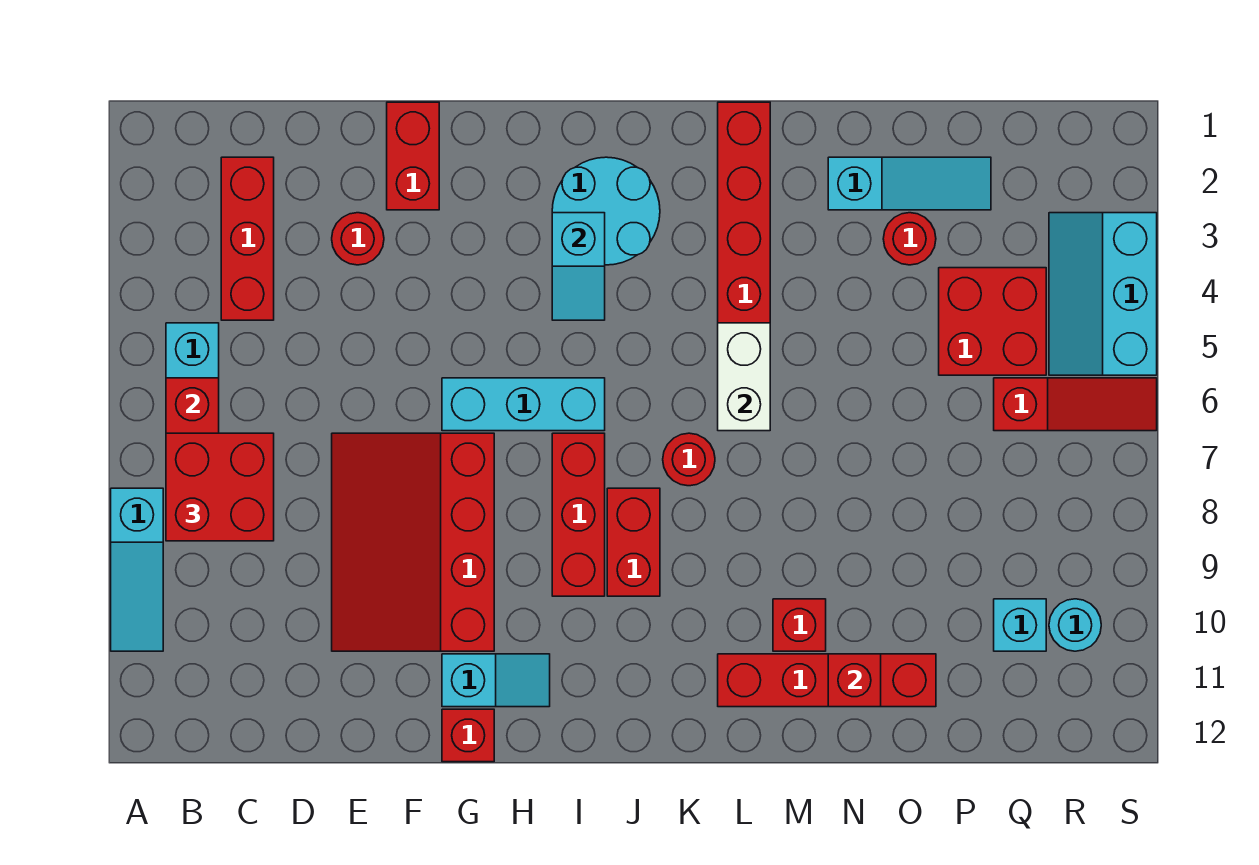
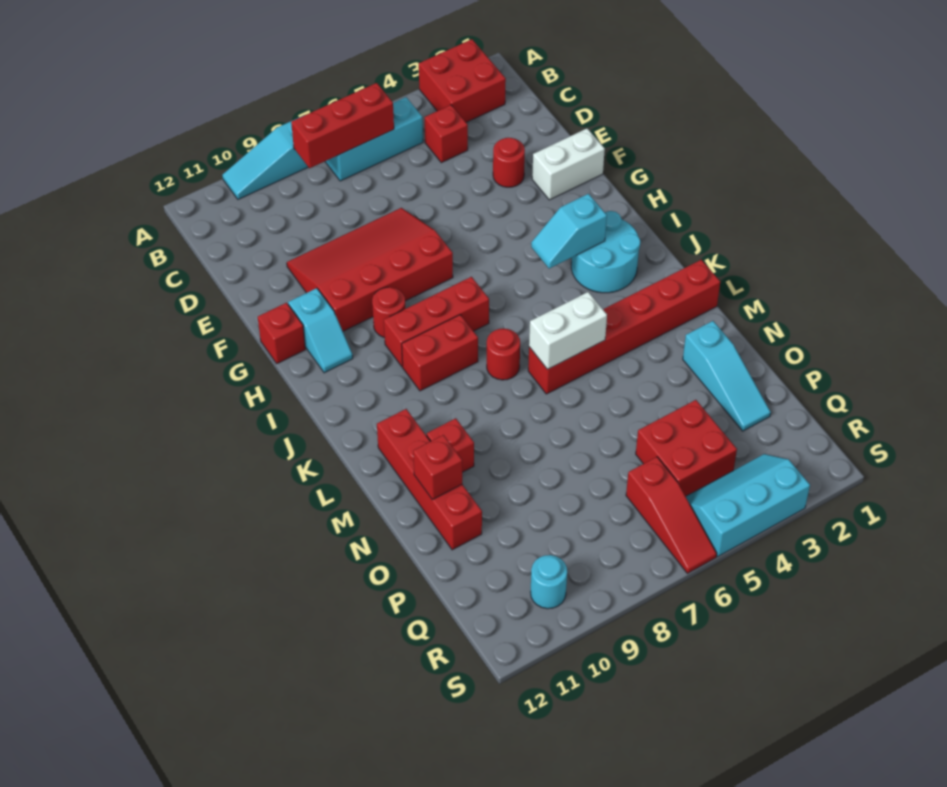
red brick B7:C8 level 3 -> red brick A2:B3 level 1
red brick C2:C4 level 1 -> red brick C4 level 1
red brick F1:F2 level 1 -> white brick F1:F2 level 1
cyan brick G6:I6 level 1 -> none
red round brick O3 level 1 -> red round brick H9 level 1
cyan brick Q10 level 1 -> none

